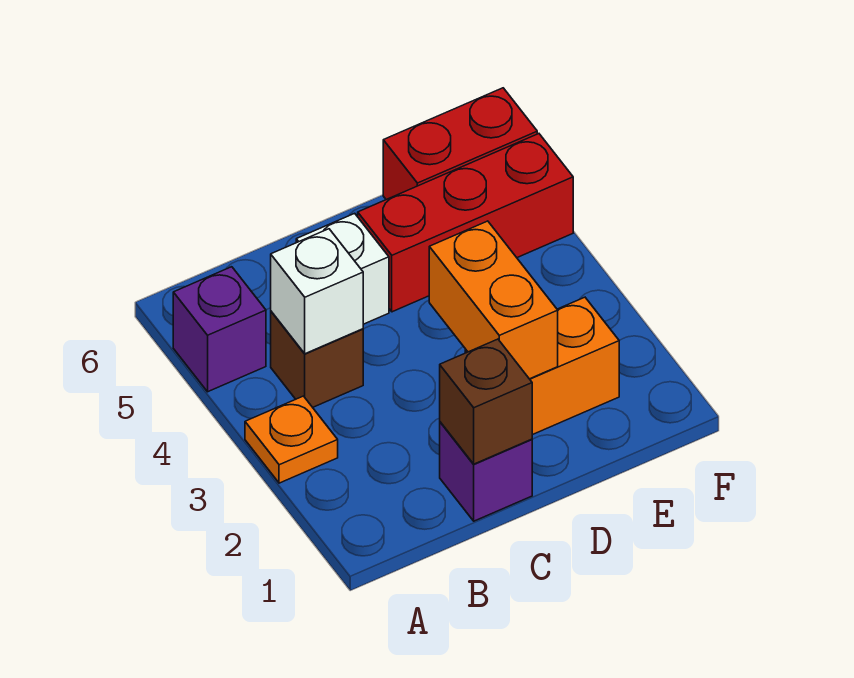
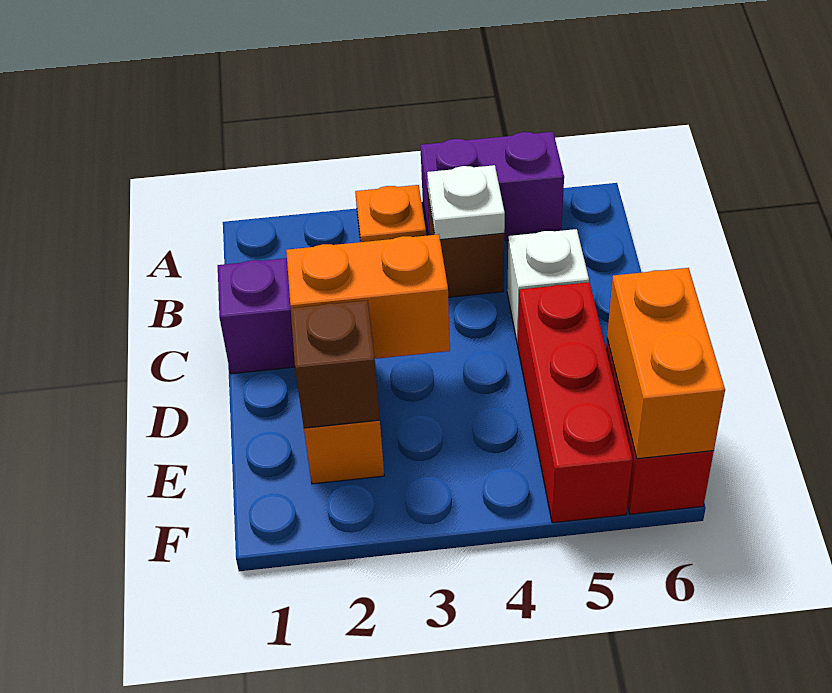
purple brick A5 level 1 -> purple brick A4:A5 level 1
white brick B4 level 2 -> white plate B4 level 2
brown brick C1 level 2 -> brown brick E2 level 2
none -> orange brick E6:F6 level 2

